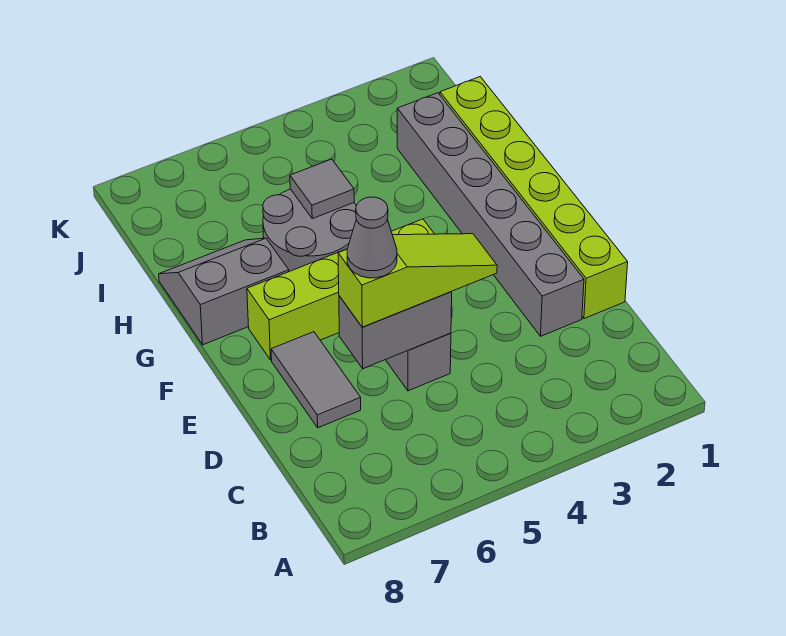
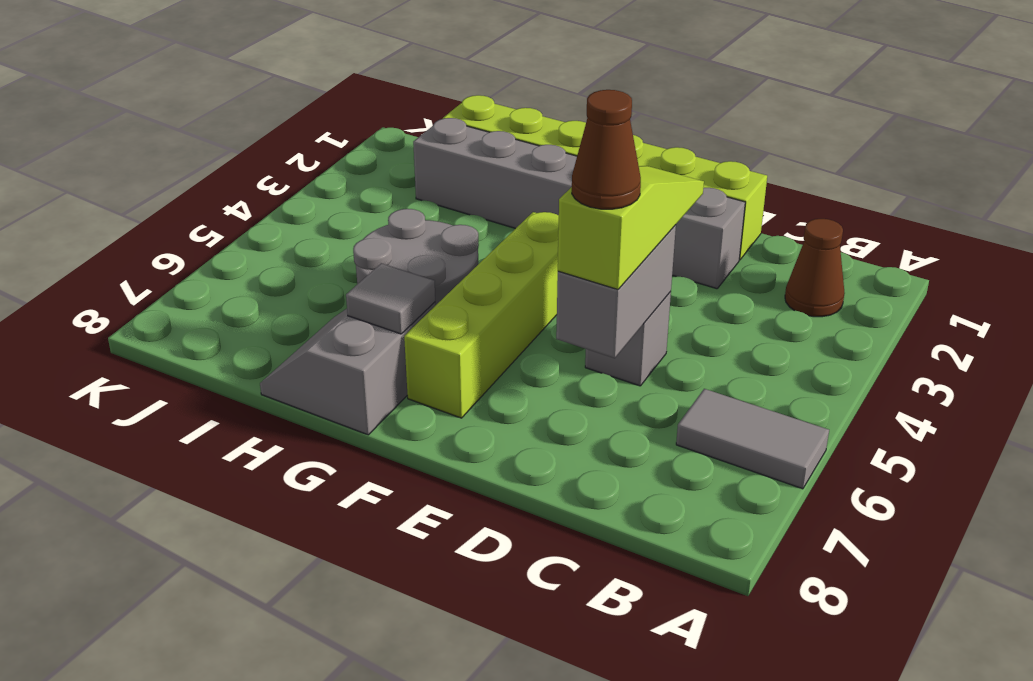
none -> brown cone B2 level 1
grey cone D6 level 4 -> brown cone D6 level 4
grey tile D7:E7 level 1 -> grey tile A6:B6 level 1
grey tile H5 level 2 -> grey tile G7 level 2

